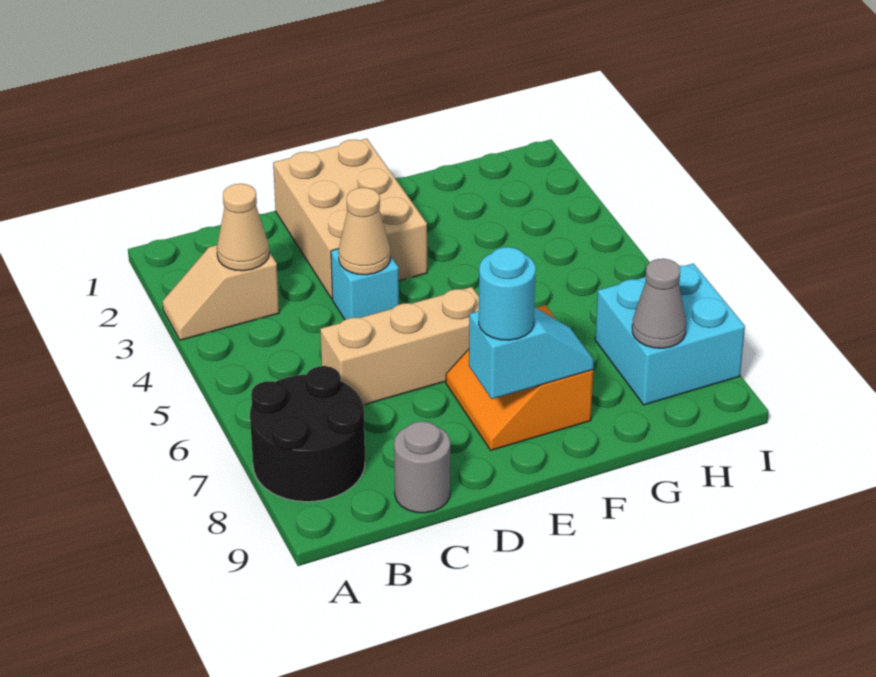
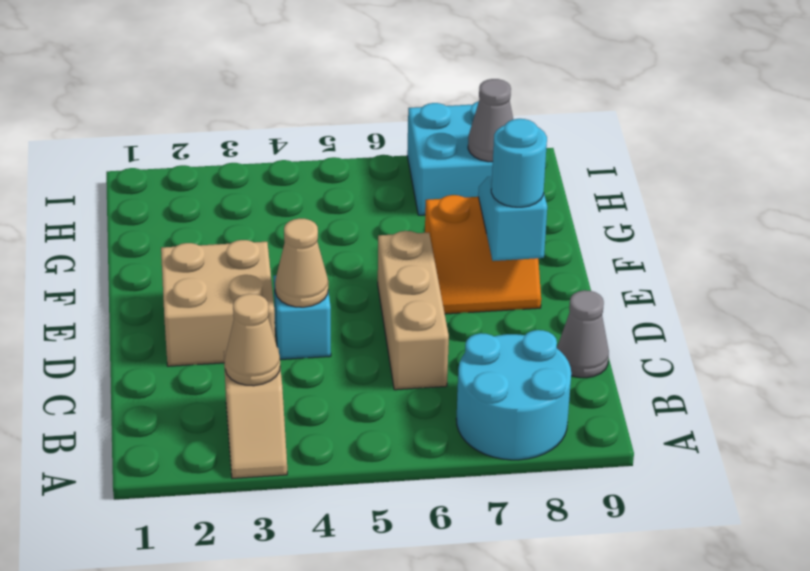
black round brick A7:B8 level 1 -> cyan round brick A7:B8 level 1
grey round brick C9 level 1 -> grey cone C9 level 1
tan brick D1:E3 level 1 -> tan brick D2:E3 level 1

